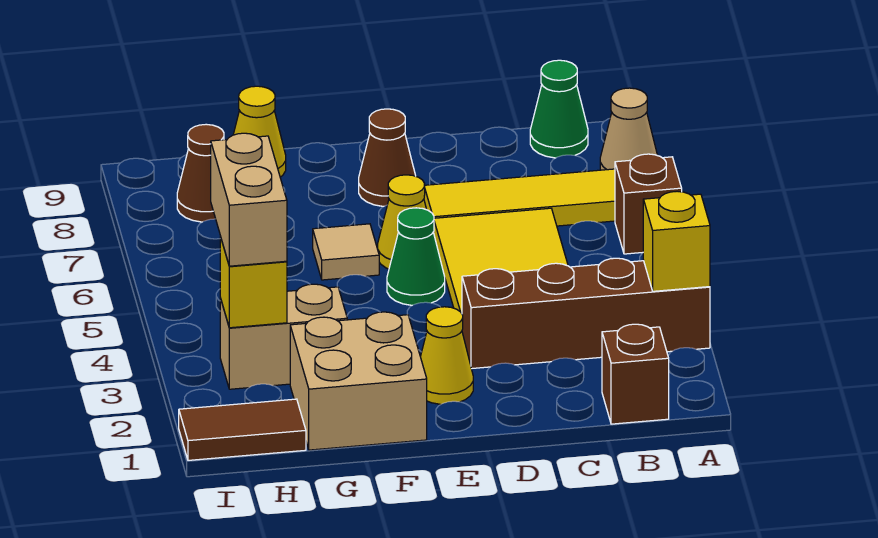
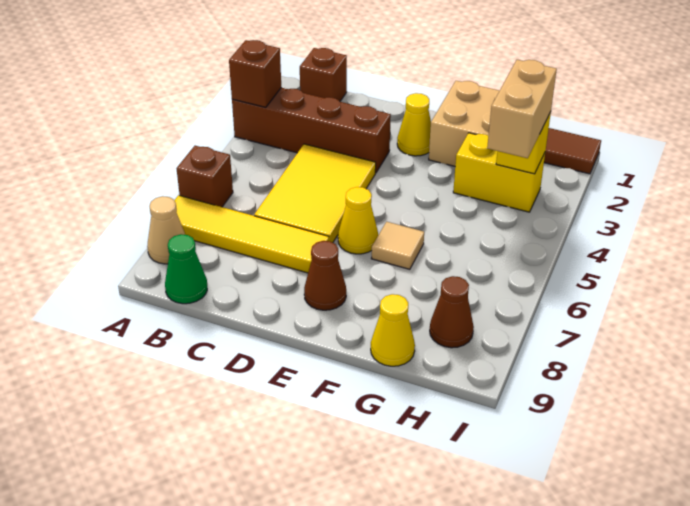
yellow brick A3 level 2 -> brown brick A3 level 2
green cone E5 level 1 -> none
tan brick G3:H3 level 1 -> yellow brick G3:H3 level 1

